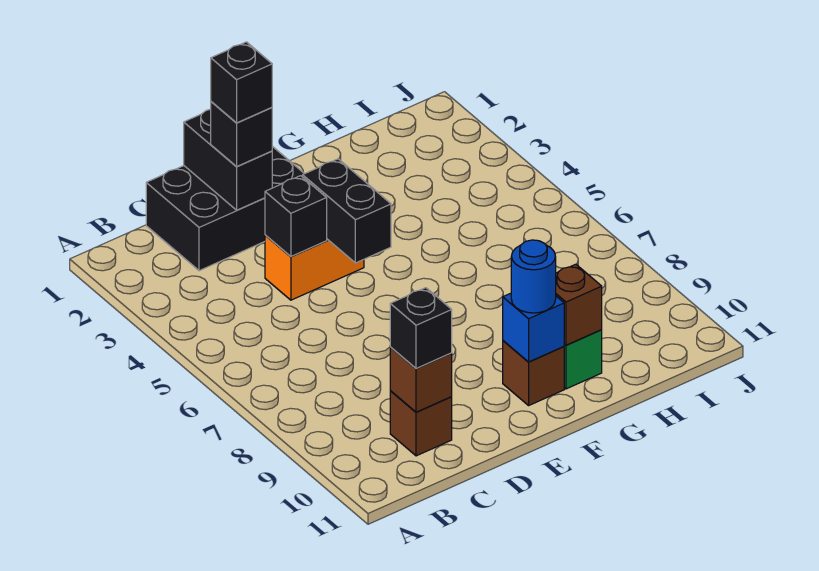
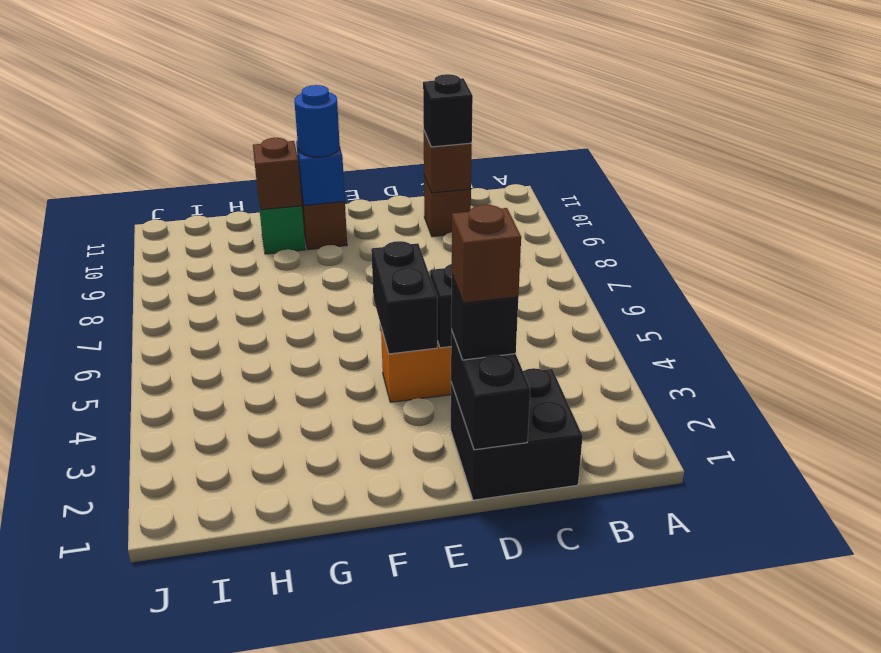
black brick C1:E2 level 1 -> black brick C1:D2 level 1
black brick D2 level 4 -> brown brick D2 level 4

